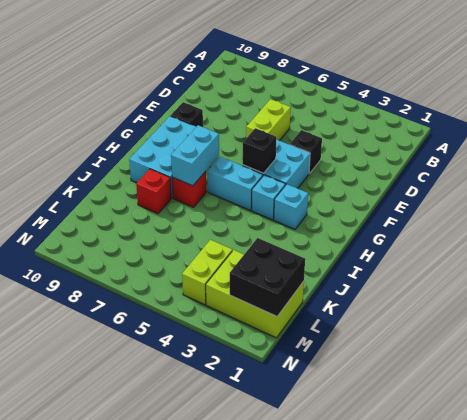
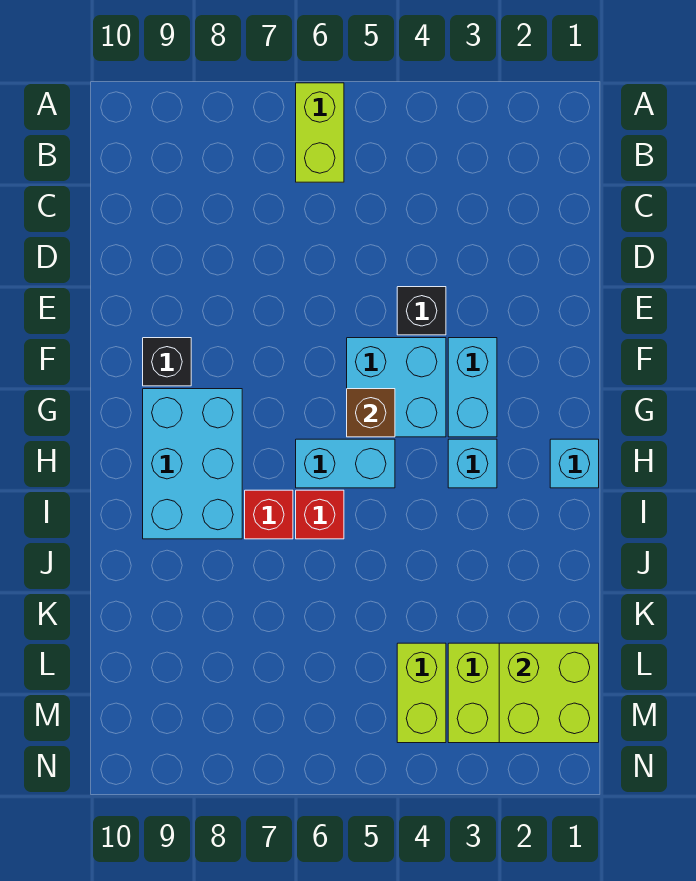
lime brick D6:E6 level 1 -> lime brick A6:B6 level 1
black brick G5 level 2 -> brown brick G5 level 2
cyan brick H4 level 1 -> cyan brick H1 level 1
cyan brick H7:I7 level 2 -> cyan brick F3:G3 level 1
red brick J8 level 1 -> red brick I6 level 1
black brick L1:M2 level 2 -> lime brick L1:M2 level 2

